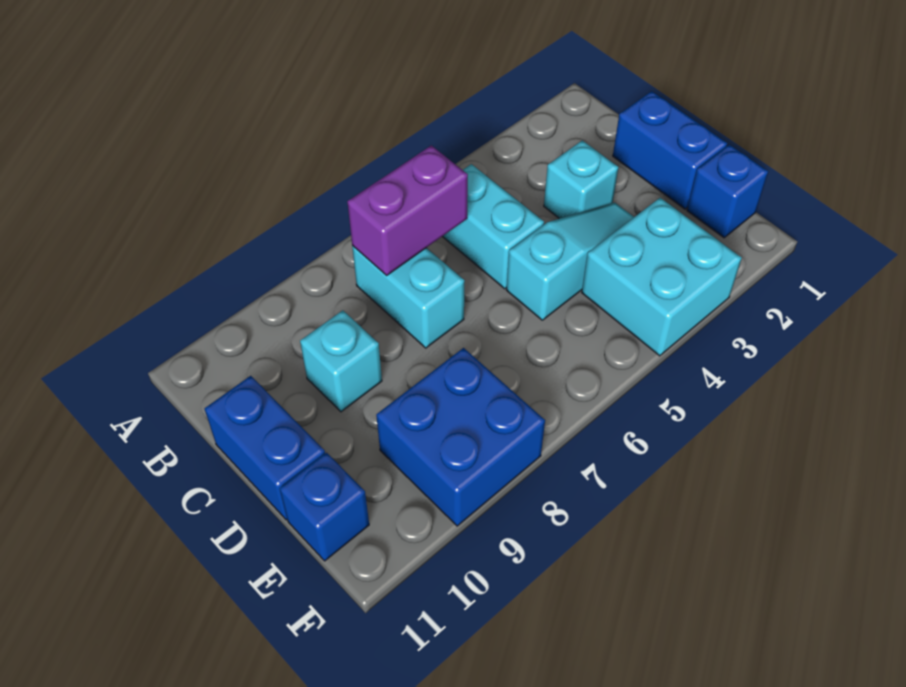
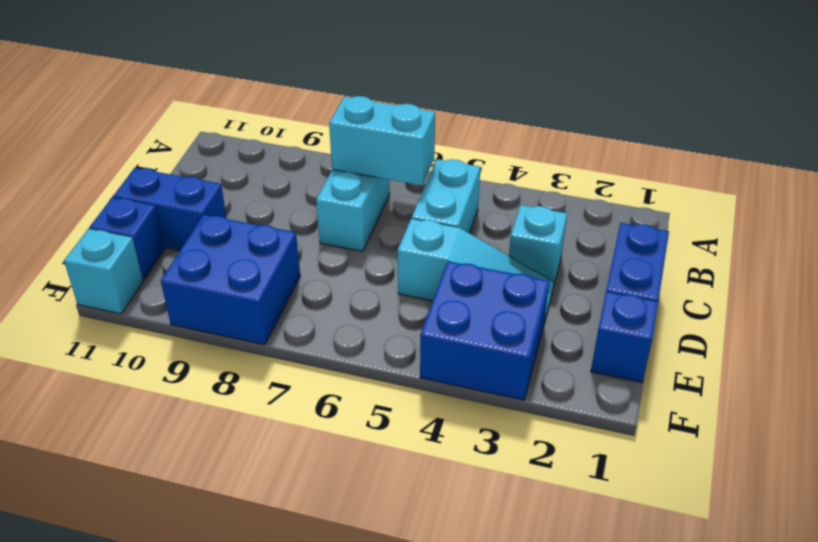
purple brick B6:B7 level 2 -> cyan brick B6:B7 level 2
cyan brick C9 level 1 -> cyan brick F11 level 1
blue brick C11:D11 level 1 -> blue brick D10:D11 level 1
cyan brick E3:F4 level 1 -> blue brick E3:F4 level 1

